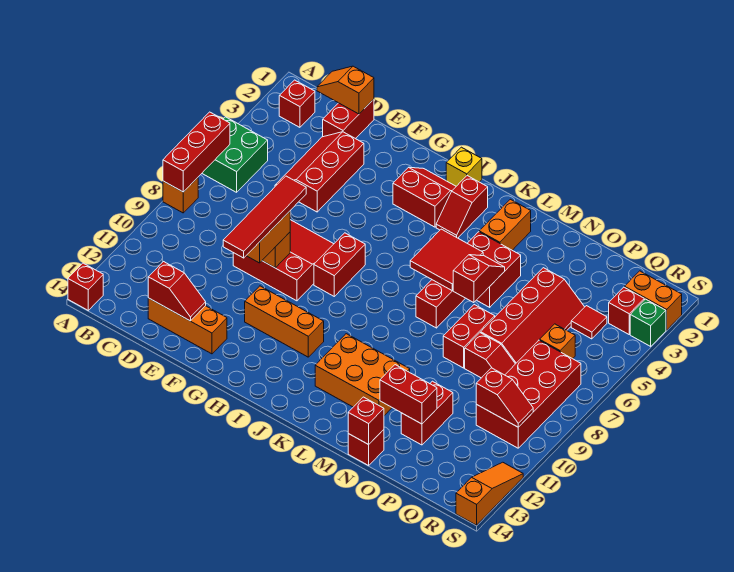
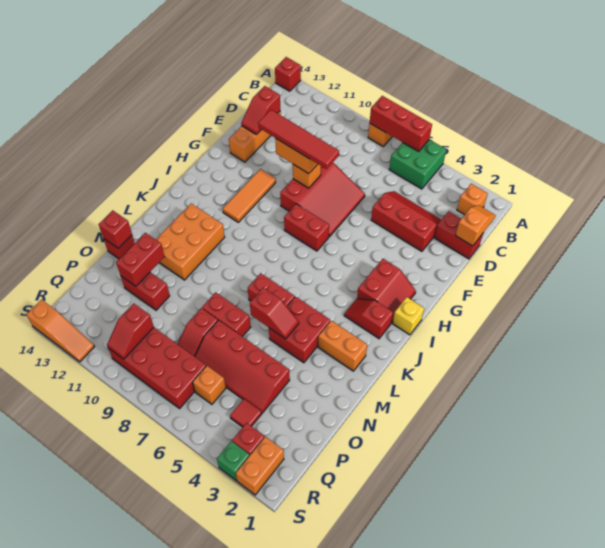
red brick B2 level 1 -> orange brick B2 level 1
orange brick G11:I11 level 1 -> orange tile G11:I11 level 1
red tile K5:L6 level 2 -> none

